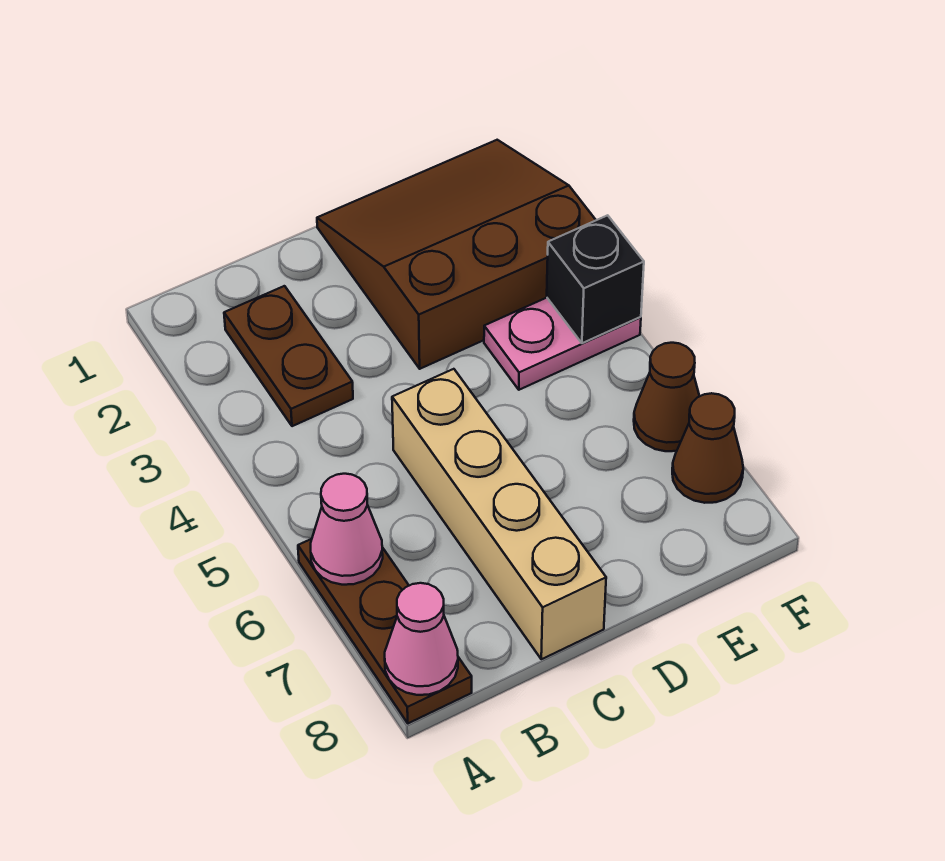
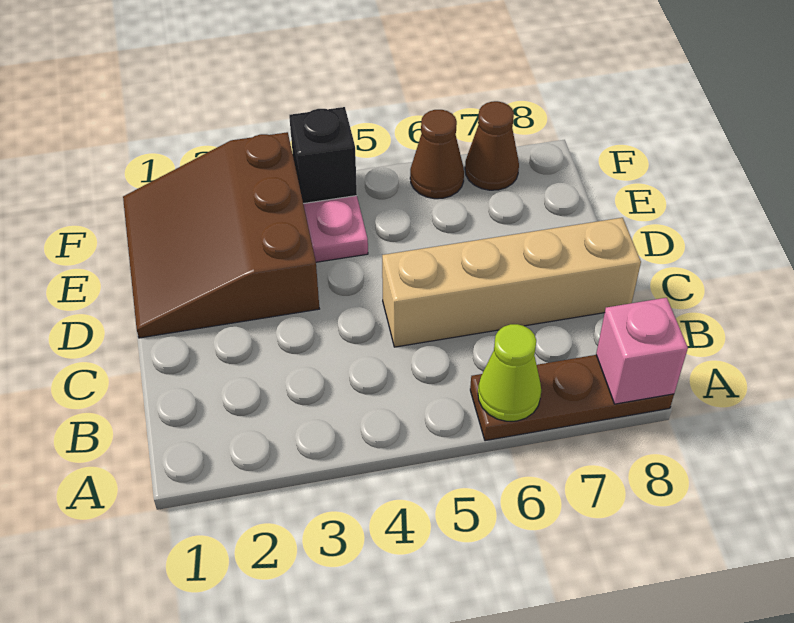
pink cone A6 level 2 -> lime cone A6 level 2
pink cone A8 level 2 -> pink brick A8 level 2
brown plate B2:B3 level 1 -> none

